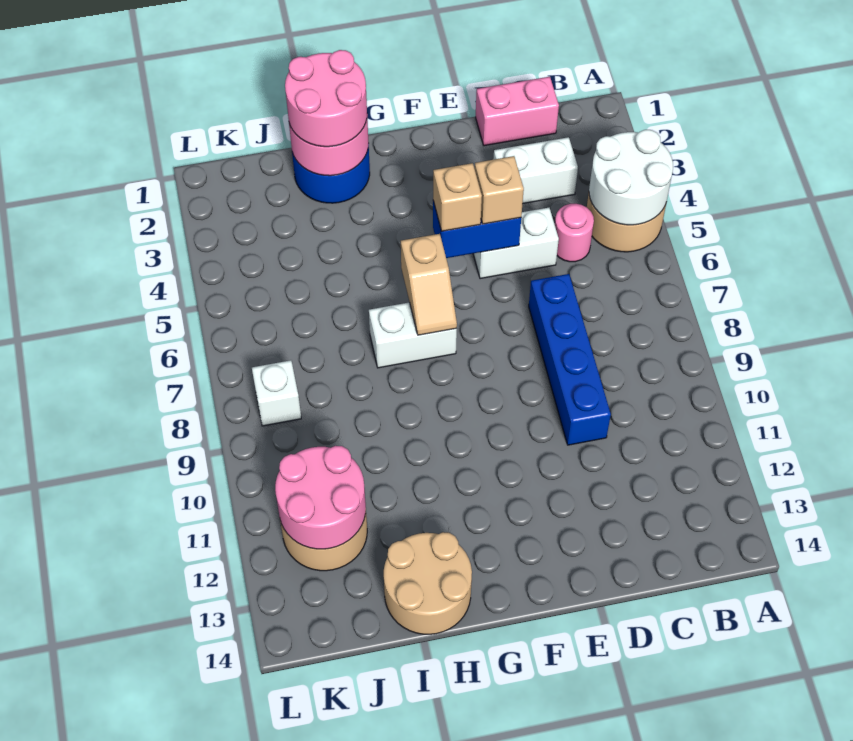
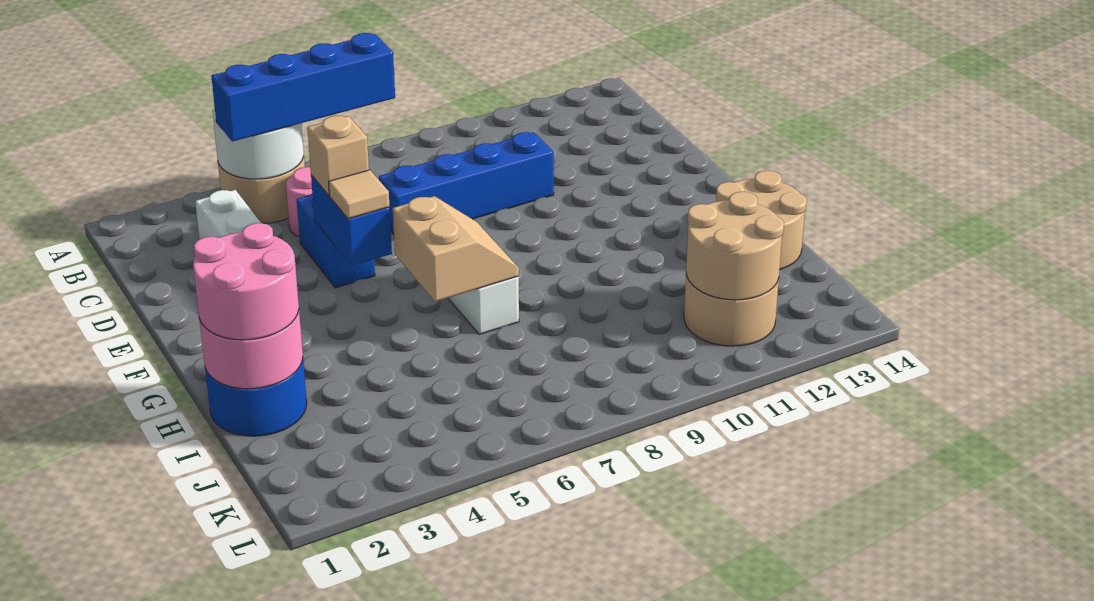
none -> blue brick B4:B7 level 3
pink brick C1:D1 level 1 -> none
white brick D5:E5 level 1 -> blue brick D5:E5 level 1
tan brick F5 level 3 -> tan tile F5 level 3
tan slope G6:G7 level 2 top 6 -> tan slope G6:H7 level 2 top 6
pink round brick J11:K12 level 2 -> tan round brick J11:K12 level 2
white brick K8 level 1 -> none

